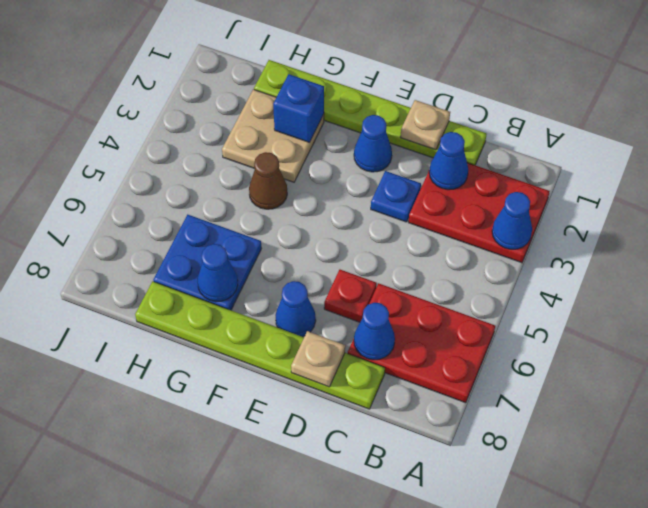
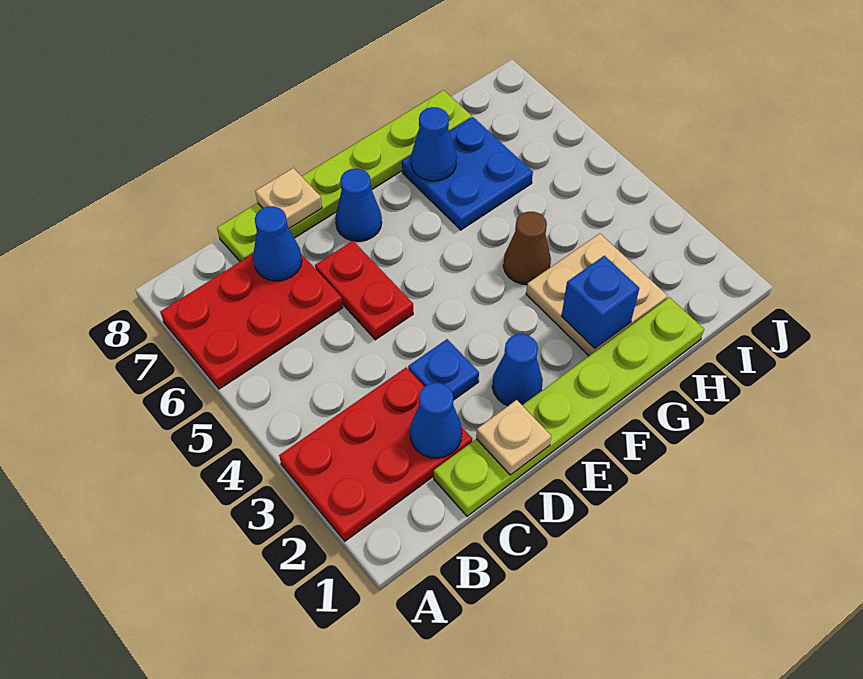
blue cone A3 level 2 -> none
red plate D6 level 1 -> red plate D5:D6 level 1

